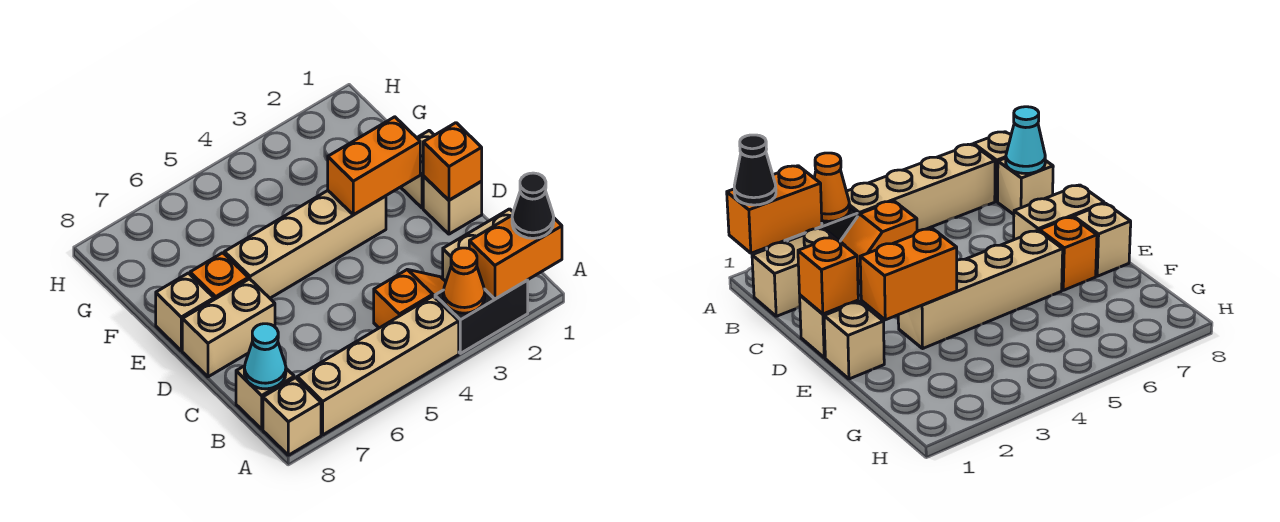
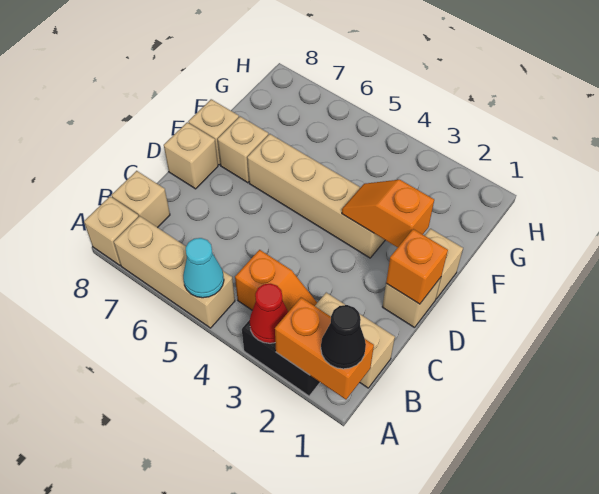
orange cone A3 level 2 -> red cone A3 level 2
tan brick A4:A7 level 1 -> tan brick A5:A7 level 1
cyan cone B8 level 2 -> cyan cone A5 level 2
tan brick D7:D8 level 1 -> tan brick D8 level 1
orange brick E2:E3 level 2 -> orange slope E2:E3 level 2 top 2
orange brick E7 level 1 -> tan brick E7 level 1

